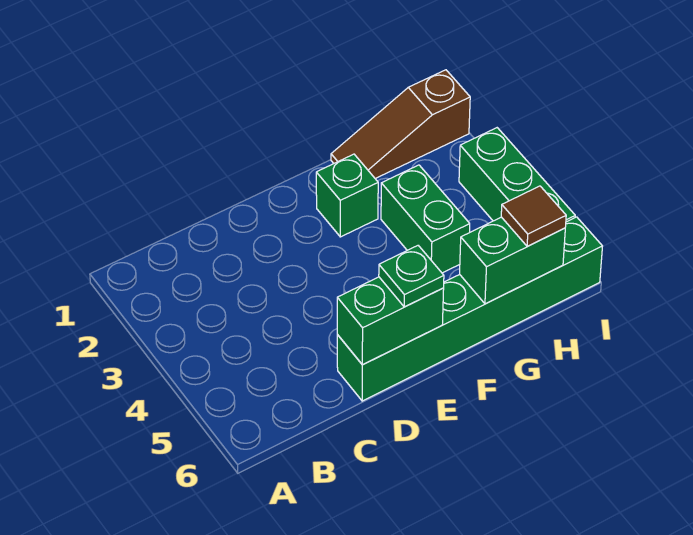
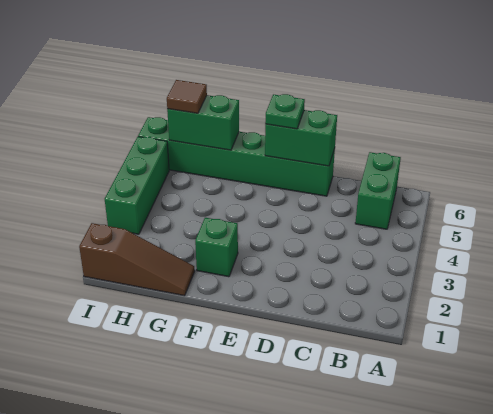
green brick G3:G4 level 1 -> green brick B5:B6 level 1

